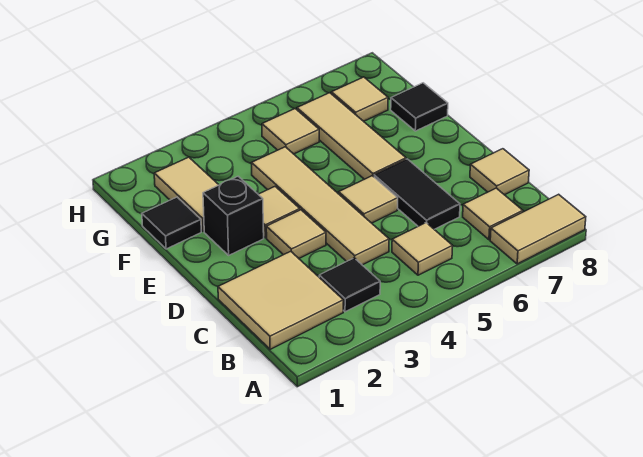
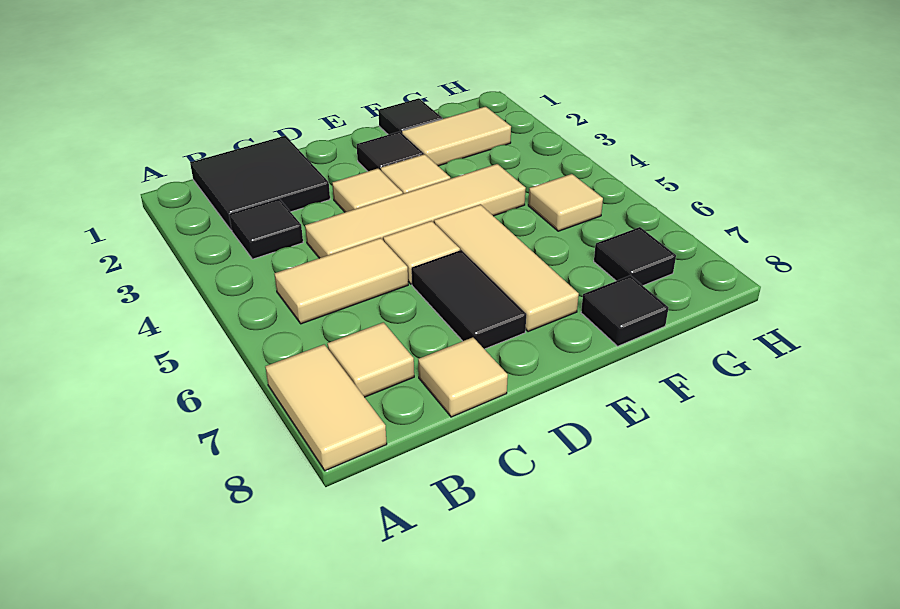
tan tile B1:C2 level 1 -> black tile B1:C2 level 1
tan tile B5 level 1 -> tan tile B5:C5 level 1
black tile C6:D6 level 1 -> black tile D6:D7 level 1
black brick E2 level 1 -> black tile E2 level 1
tan tile E6:G6 level 1 -> tan tile E5:E7 level 1
tan tile G7 level 1 -> black tile G7 level 1

